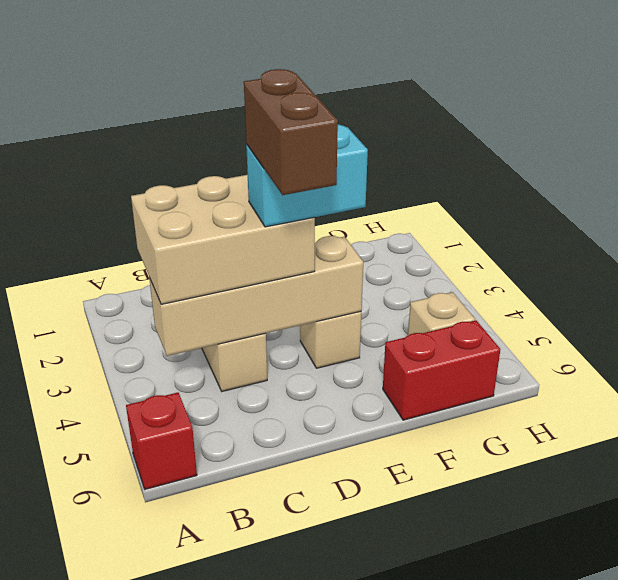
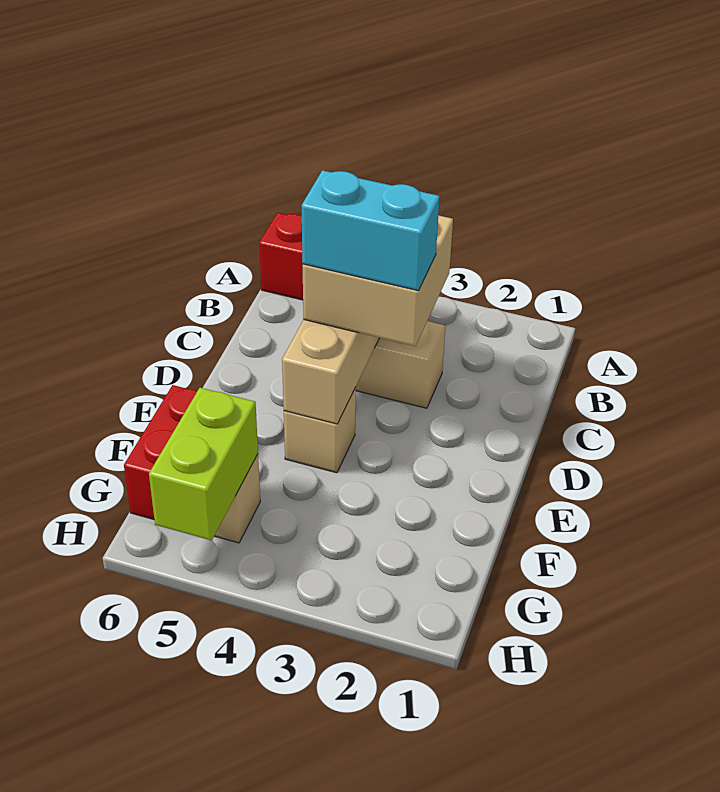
tan brick B3:D4 level 3 -> tan brick C3:D4 level 3
cyan brick D4:E4 level 4 -> cyan brick D3:D4 level 4
brown brick D4:D5 level 5 -> none
none -> lime brick G5:H5 level 2

